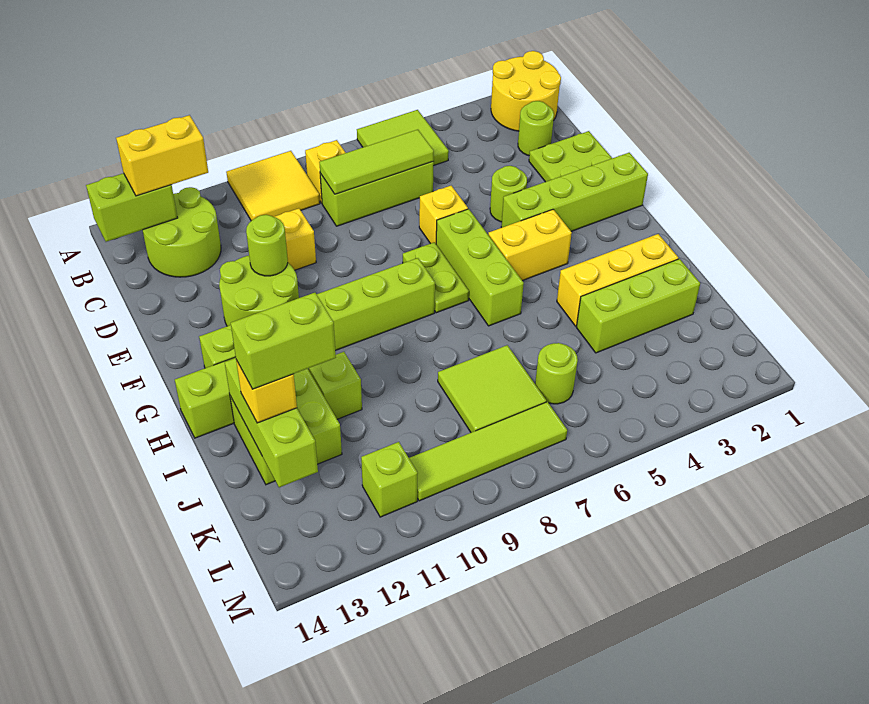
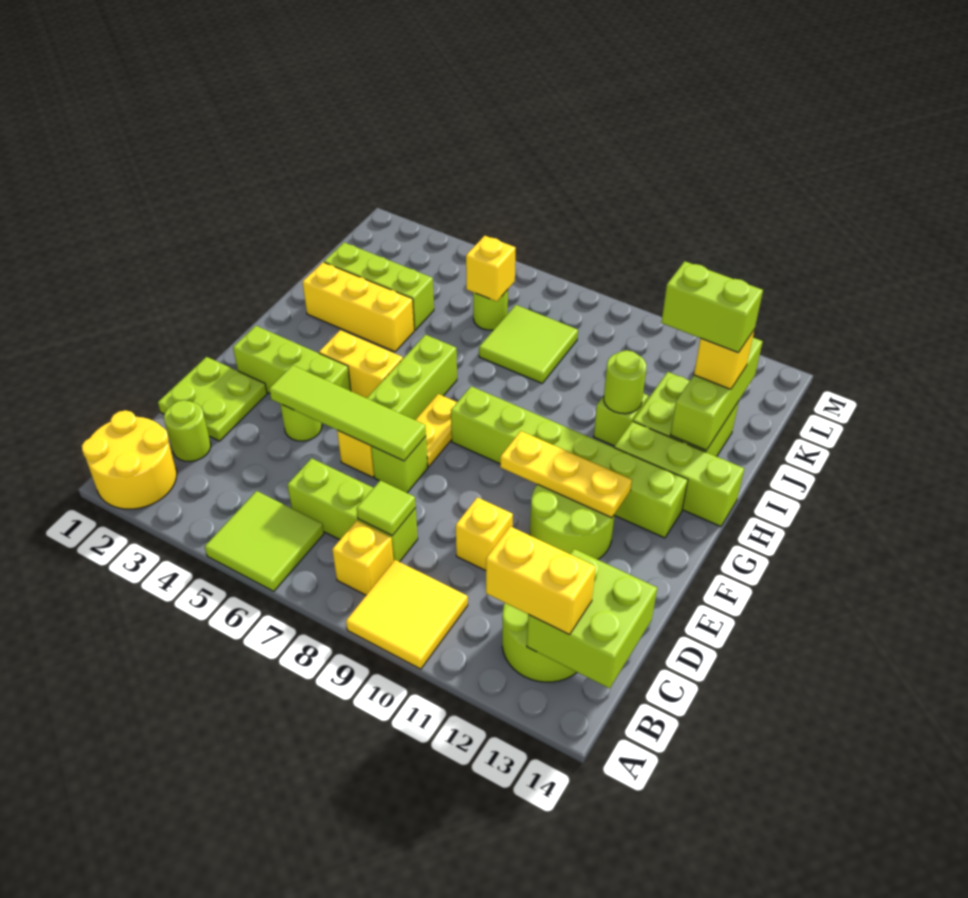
lime brick B13:B14 level 2 -> lime brick B13:C14 level 2
lime tile C6:C8 level 2 -> lime tile C8 level 2
lime round brick E11 level 2 -> lime round brick I11 level 2
lime brick F1:F4 level 1 -> lime brick F2:F4 level 1
lime plate F7:G7 level 1 -> yellow plate F7:G7 level 1
none -> yellow plate F10:F12 level 2
none -> yellow brick K6 level 2
lime tile L7:L10 level 1 -> lime tile E4:E7 level 2
lime brick L11 level 1 -> lime brick E7 level 1

